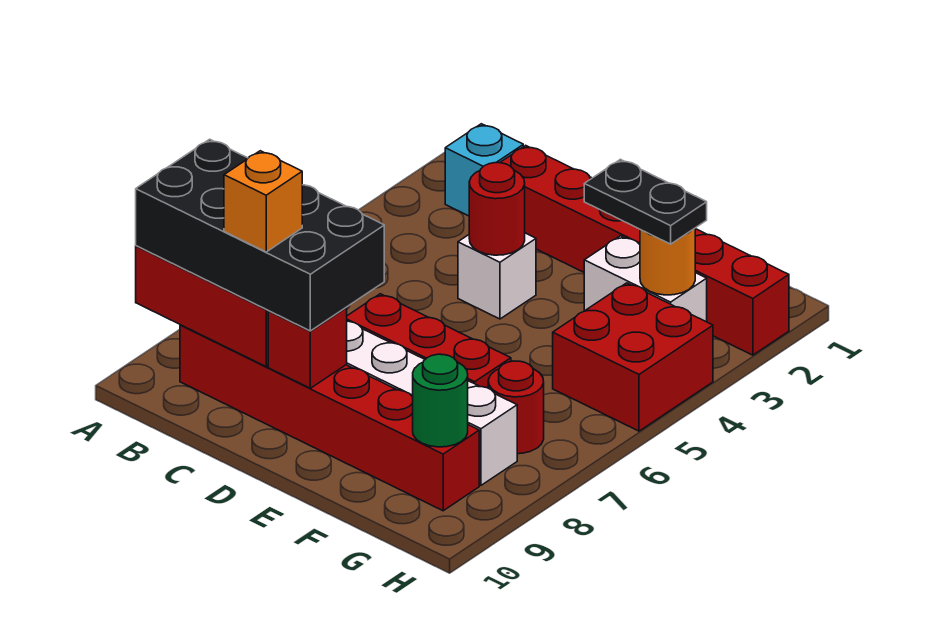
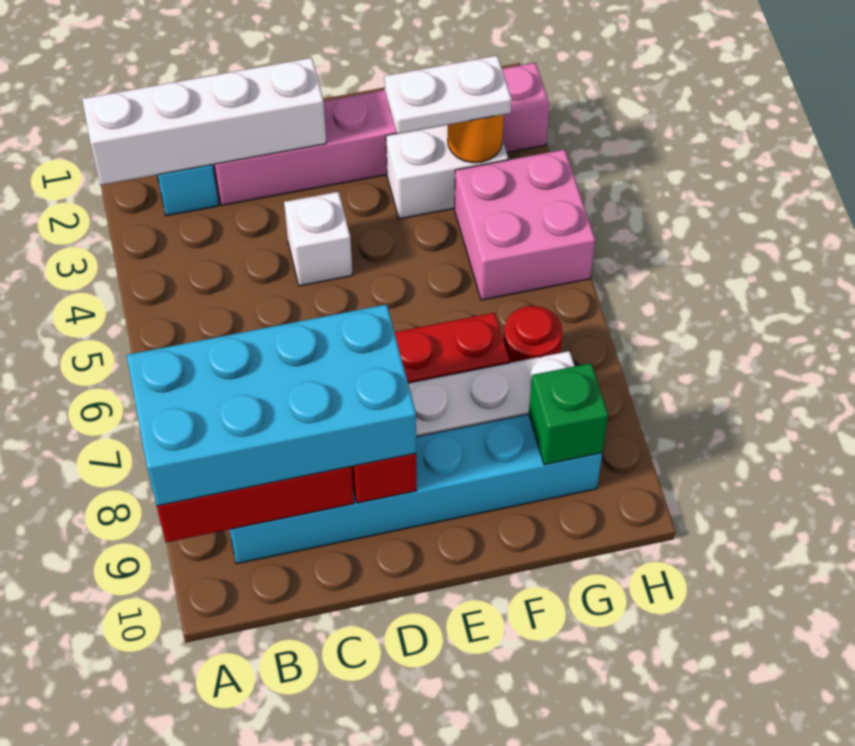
none -> white brick A2:D2 level 2
black brick A8:D9 level 3 -> cyan brick A8:D9 level 3
red brick B9:G9 level 1 -> cyan brick B9:G9 level 1
red brick C2:H2 level 1 -> pink brick C2:H2 level 1
orange brick C9 level 4 -> none
red round brick D4 level 2 -> none
black plate F3:G3 level 3 -> white plate F3:G3 level 3
red brick G4:H5 level 1 -> pink brick G4:H5 level 1
green round brick G9 level 2 -> green brick G9 level 2

